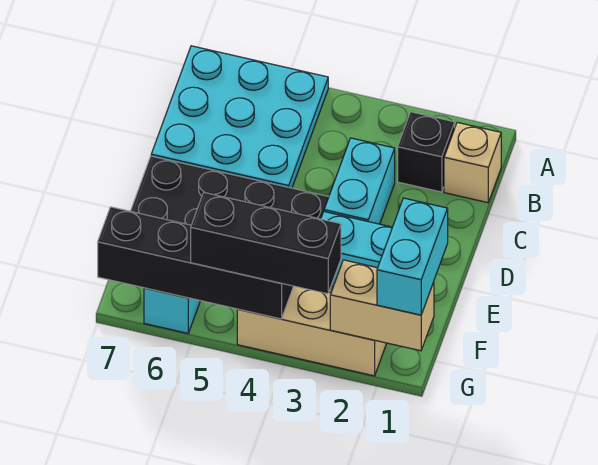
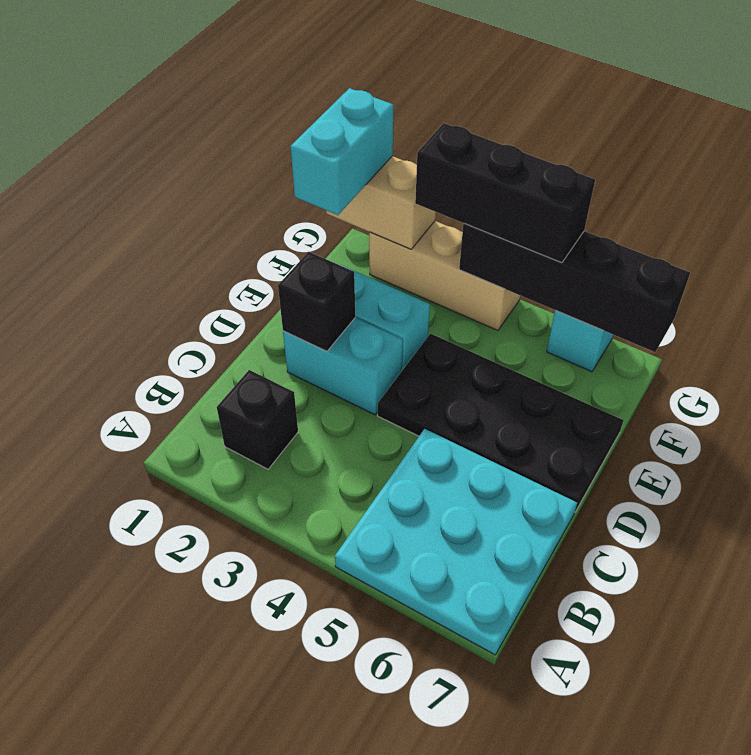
tan brick B1 level 1 -> none
cyan brick C3:D3 level 1 -> cyan brick D2:D3 level 1
none -> black brick D2 level 2

